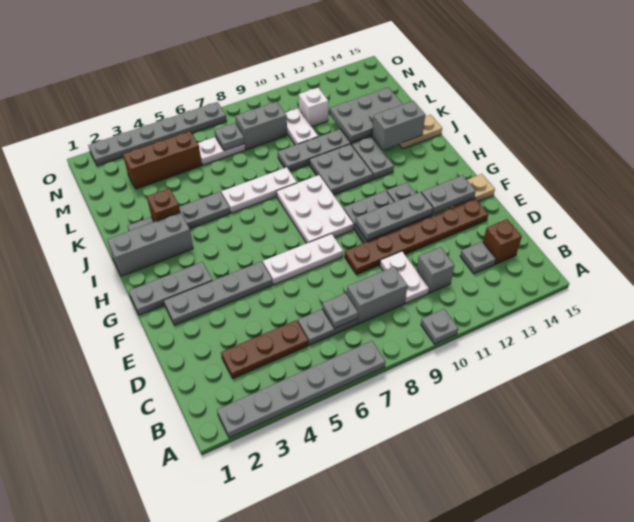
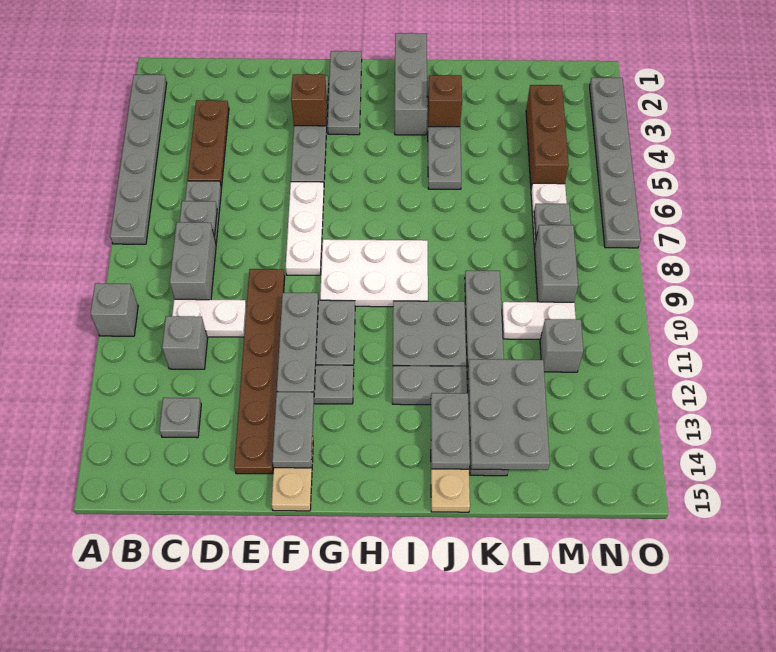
grey plate A10 level 1 -> grey brick A10 level 1
brown brick C14 level 1 -> brown brick F3 level 2
white plate J6:J8 level 1 -> none
grey brick J13:J14 level 2 -> grey plate J13:J14 level 2
white brick M11 level 1 -> grey brick M11 level 1

